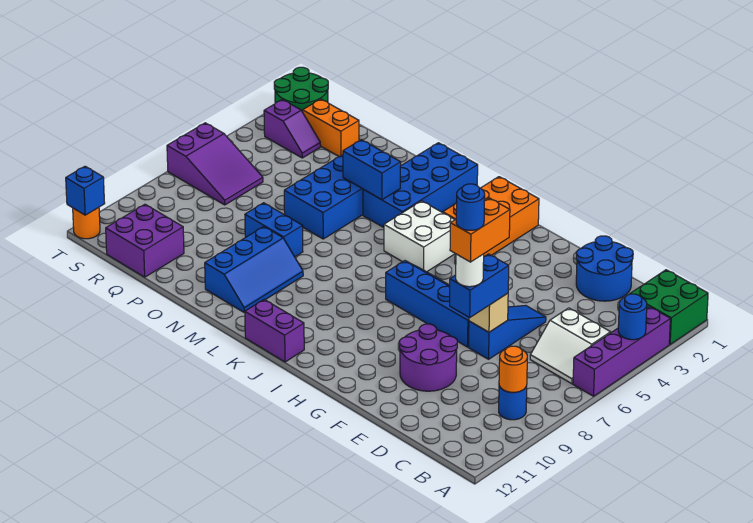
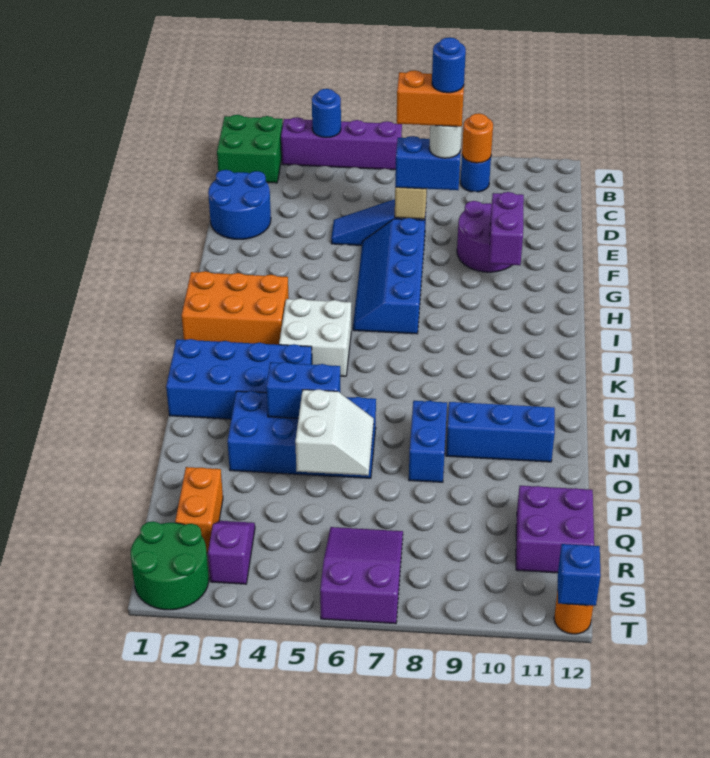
white slope B5:C6 level 1 top 5 -> white slope O5:P6 level 2 top 5
purple brick J12:K12 level 1 -> purple brick F10:G10 level 2
blue brick M4:N4 level 2 -> blue brick N4:N5 level 2

